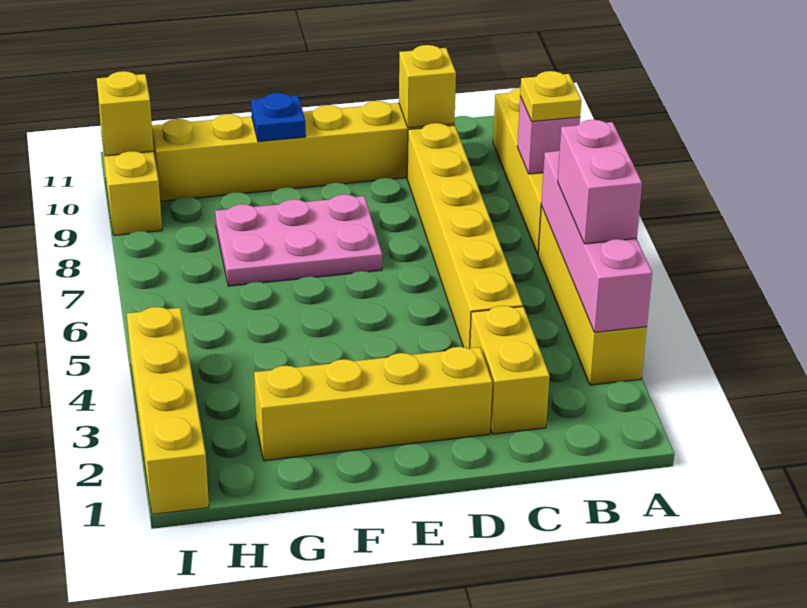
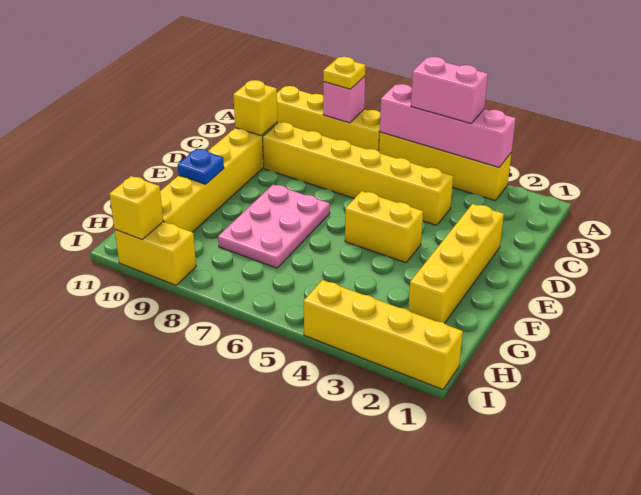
yellow brick C2:C3 level 1 -> yellow brick E4:E5 level 1

